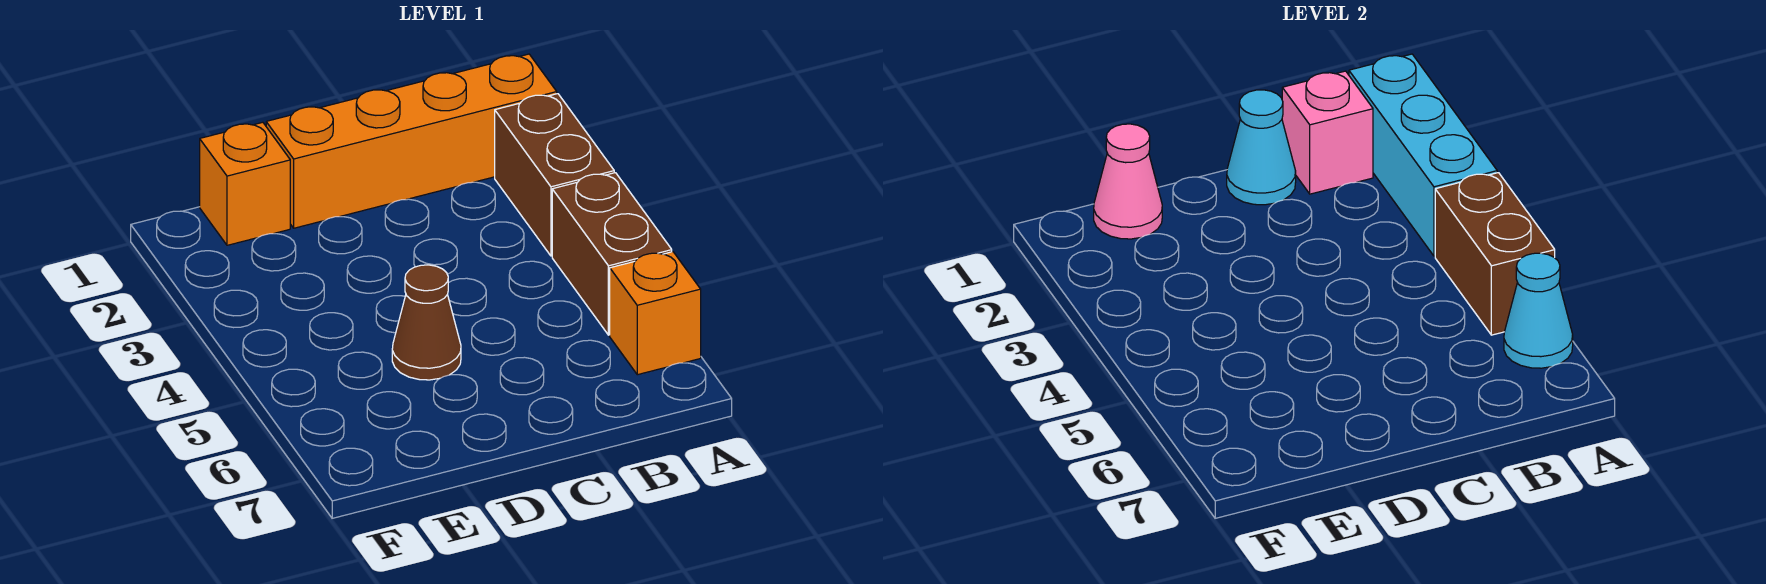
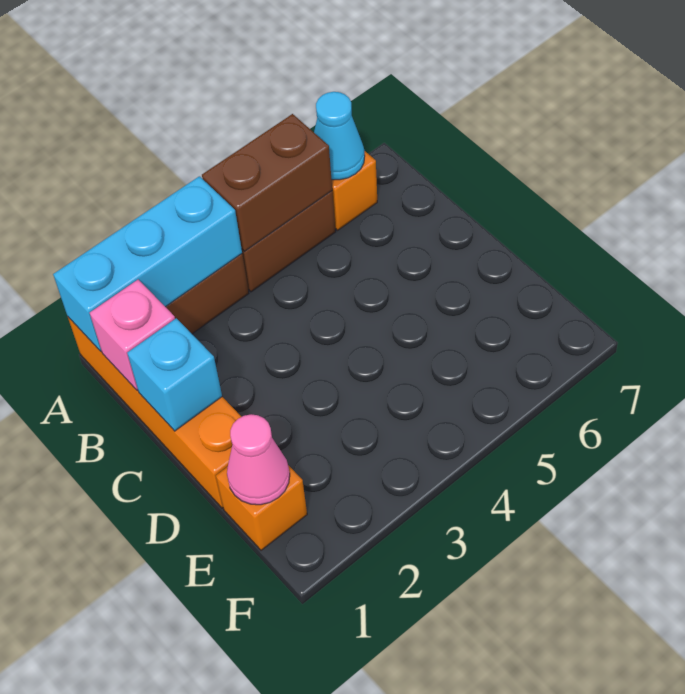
cyan cone C1 level 2 -> cyan brick C1 level 2
brown cone D5 level 1 -> none

